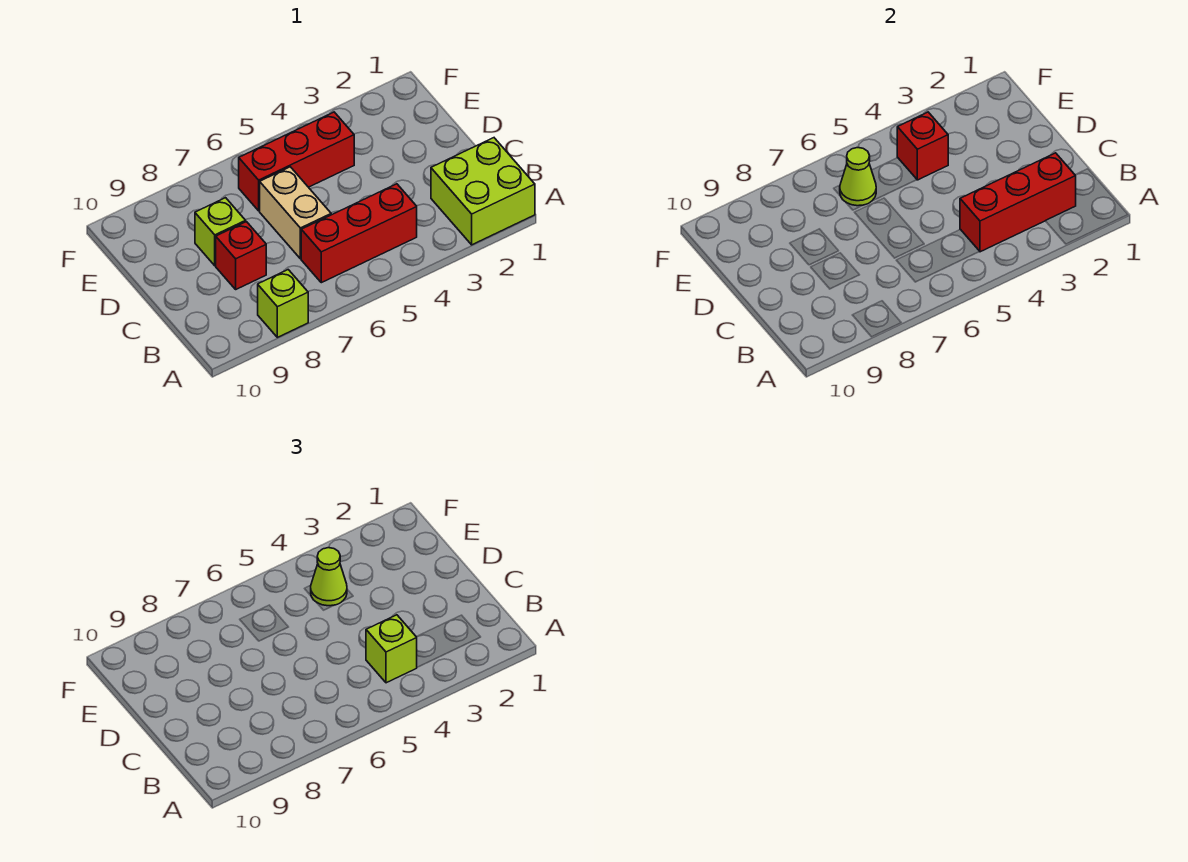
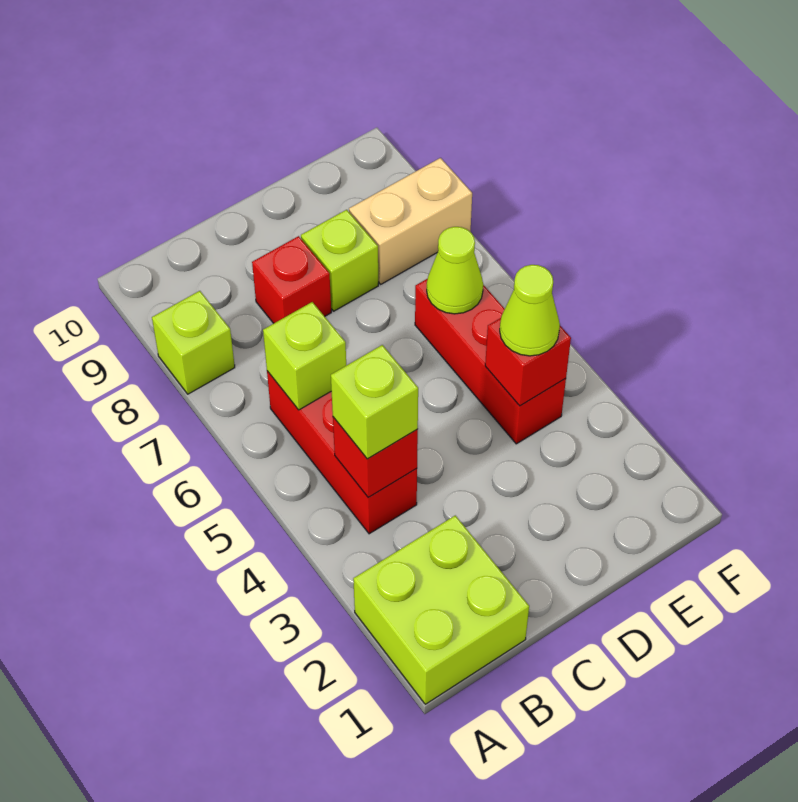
red brick B2:B4 level 2 -> red brick B4 level 2
none -> lime brick B6 level 2
tan brick C6:D6 level 1 -> tan brick E8:F8 level 1

